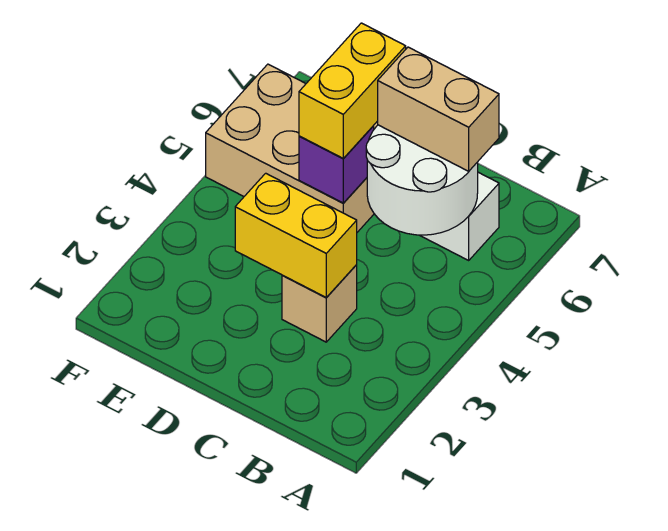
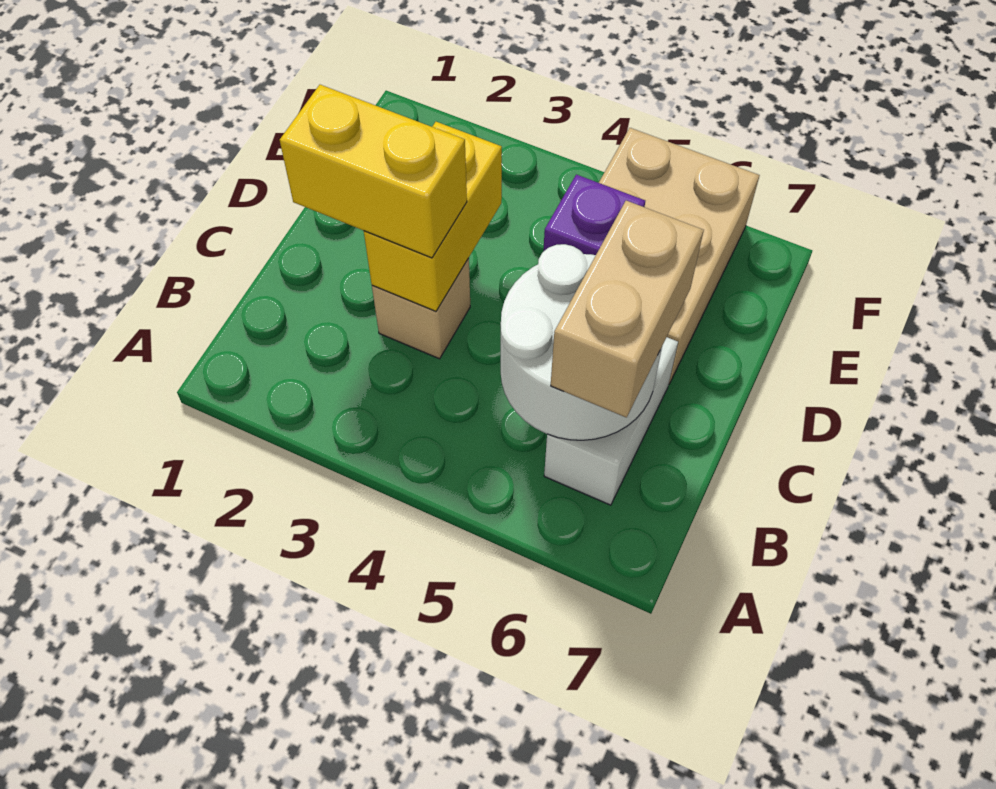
yellow brick D5:D6 level 3 -> yellow brick C2:C3 level 3

